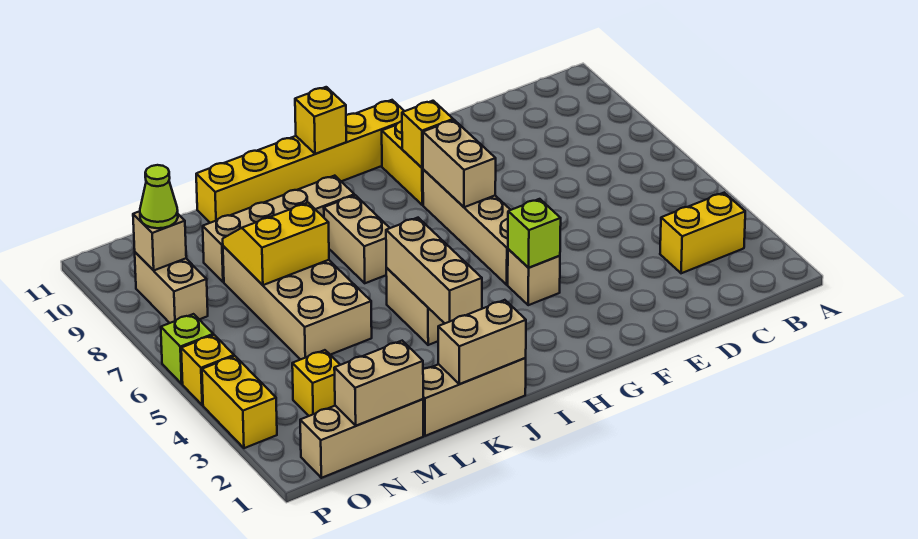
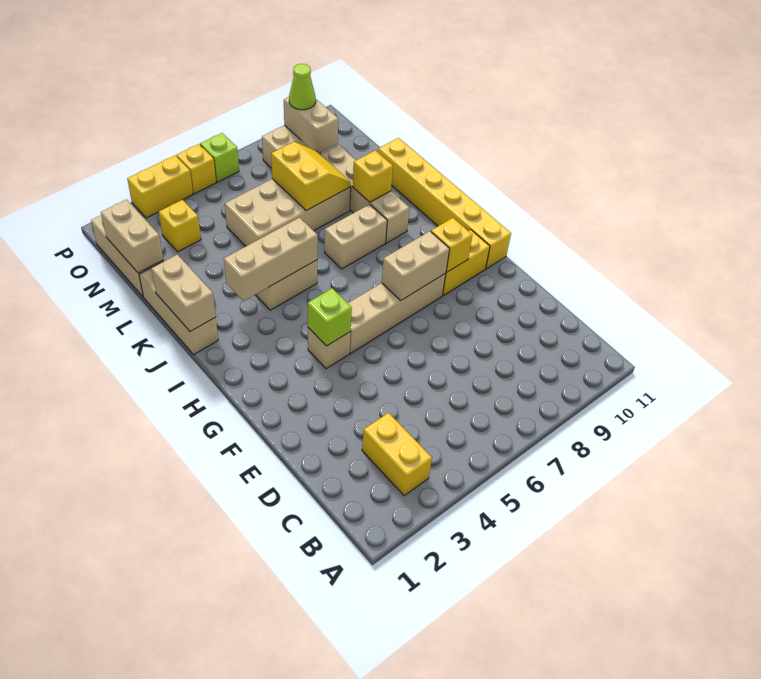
yellow brick I11 level 2 -> yellow brick K9 level 2
tan brick O9 level 2 -> tan brick N9:O9 level 2

